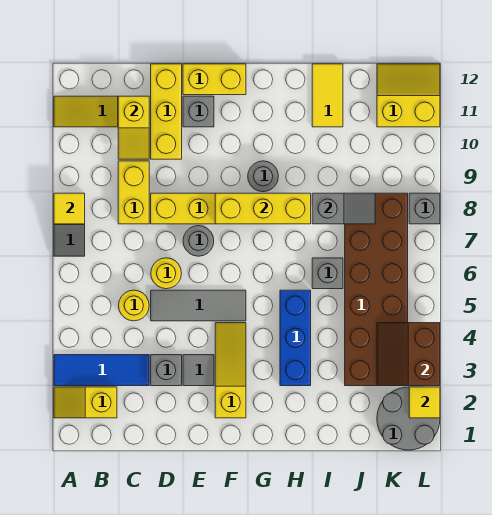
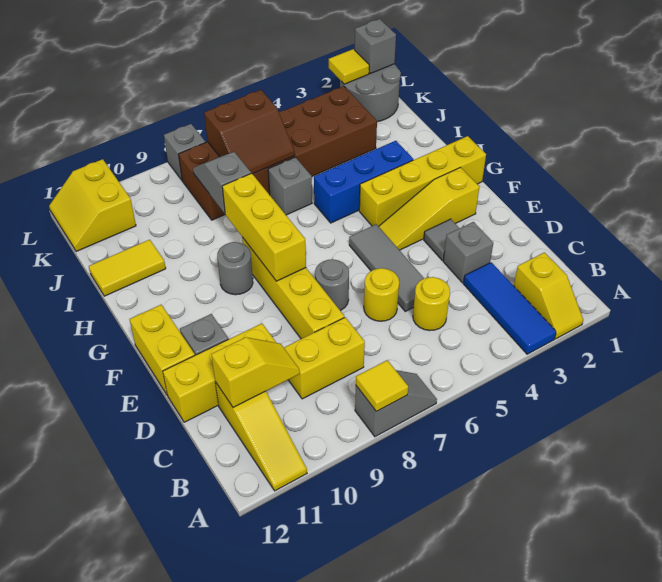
none -> yellow brick G1:G4 level 1
brown slope K3:L4 level 2 top L -> brown slope J6:K7 level 2 top K
none -> grey brick L1 level 2

